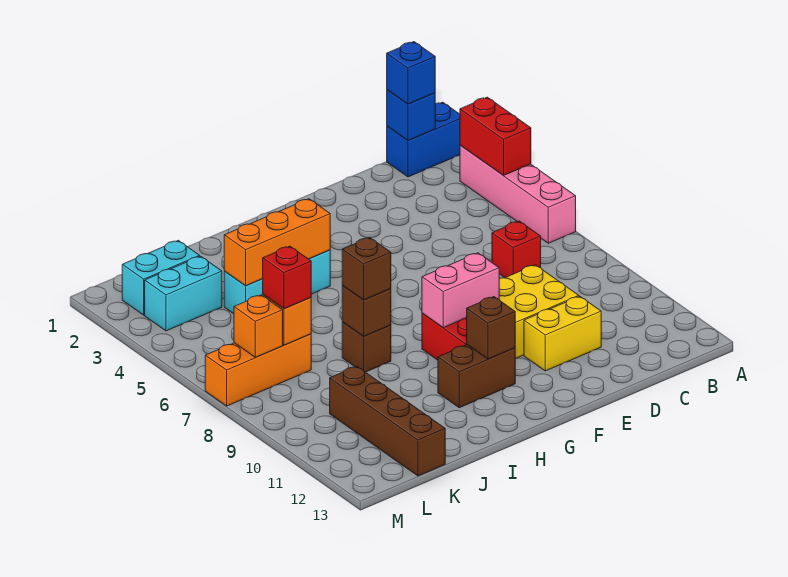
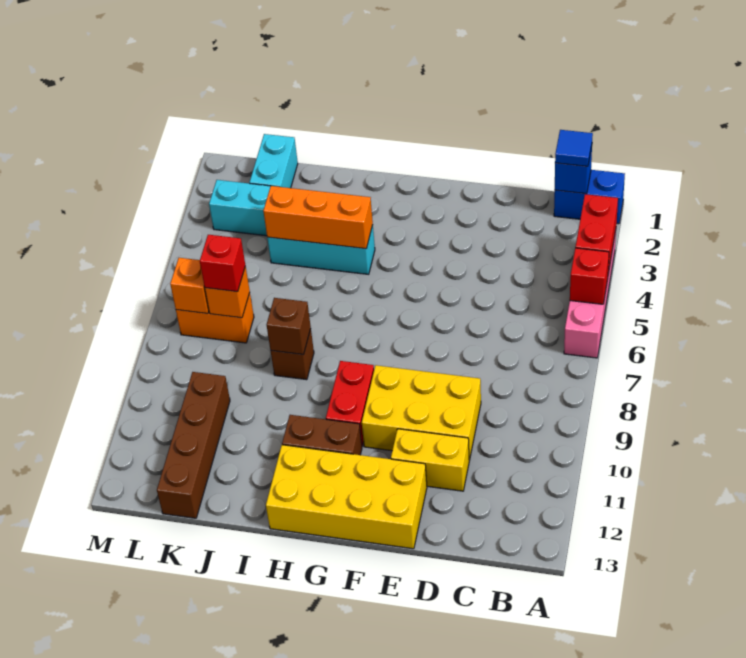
blue brick B1 level 3 -> blue tile B1 level 3
red brick C7 level 1 -> red brick A5 level 2
none -> yellow brick E12:H13 level 1
pink brick F9:G9 level 2 -> none
brown brick G11 level 2 -> none
brown brick I8 level 3 -> none
cyan brick K2:L2 level 1 -> cyan brick K1:K2 level 1
orange brick K7:M7 level 1 -> orange brick K7:L7 level 1

